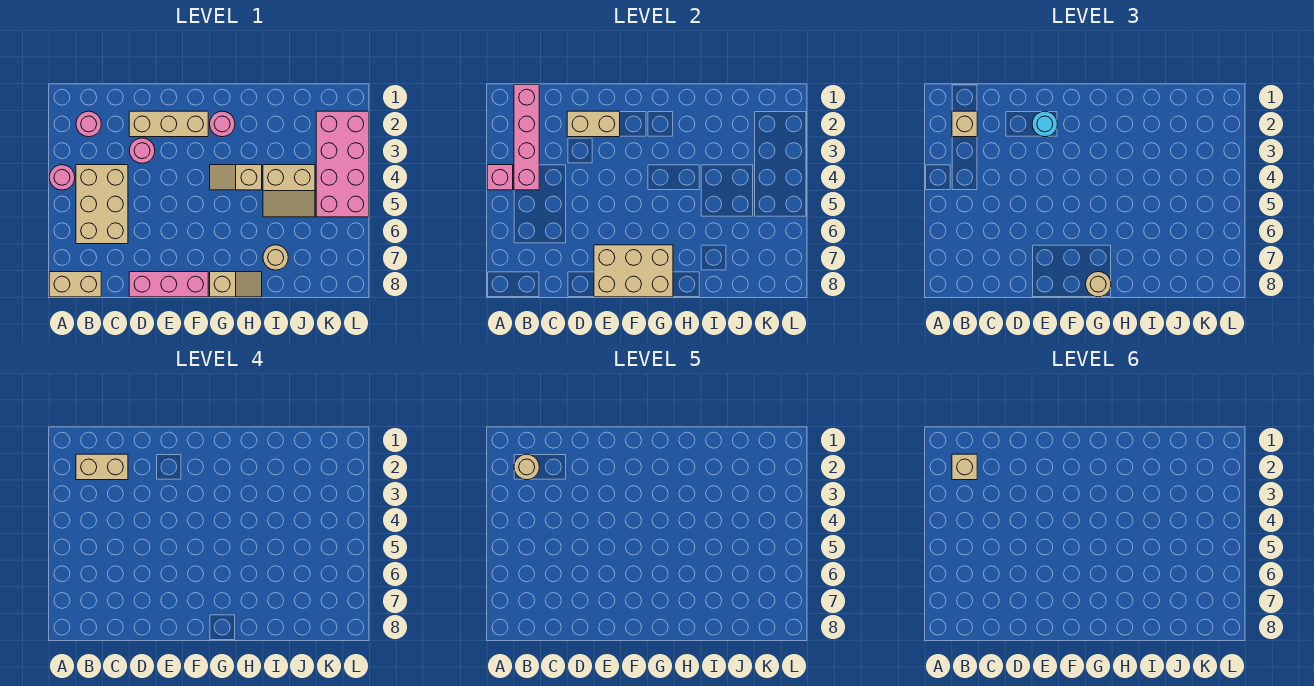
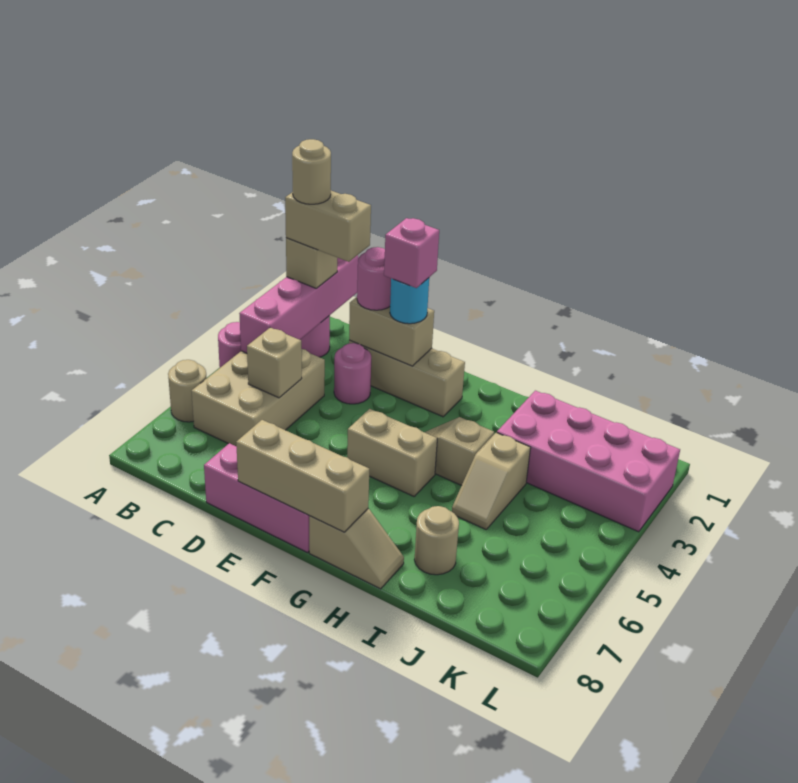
pink brick A4 level 2 -> pink brick E2 level 4
tan brick A8:B8 level 1 -> tan brick F5:G5 level 1
tan brick B2 level 6 -> tan brick C5 level 2
tan brick E7:G8 level 2 -> tan brick E8:G8 level 2
pink round brick G2 level 1 -> pink round brick D2 level 3
tan round brick G8 level 3 -> tan round brick A6 level 1
tan slope I4:J5 level 1 top 4 -> tan slope I4:I5 level 1 top 4
pink brick K2:L5 level 1 -> pink brick I2:L3 level 1

